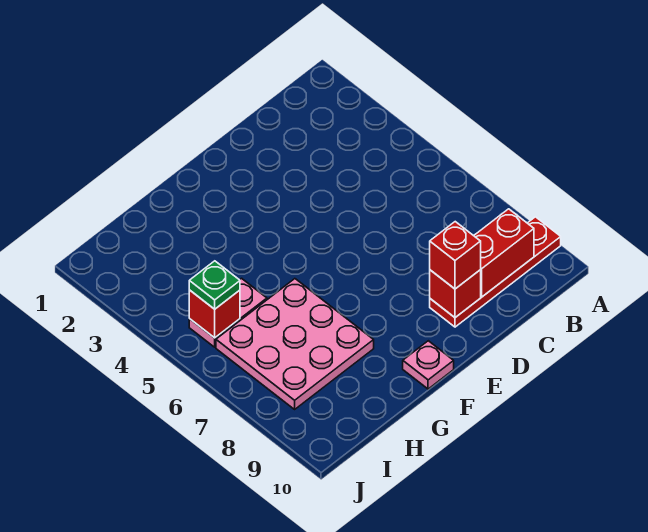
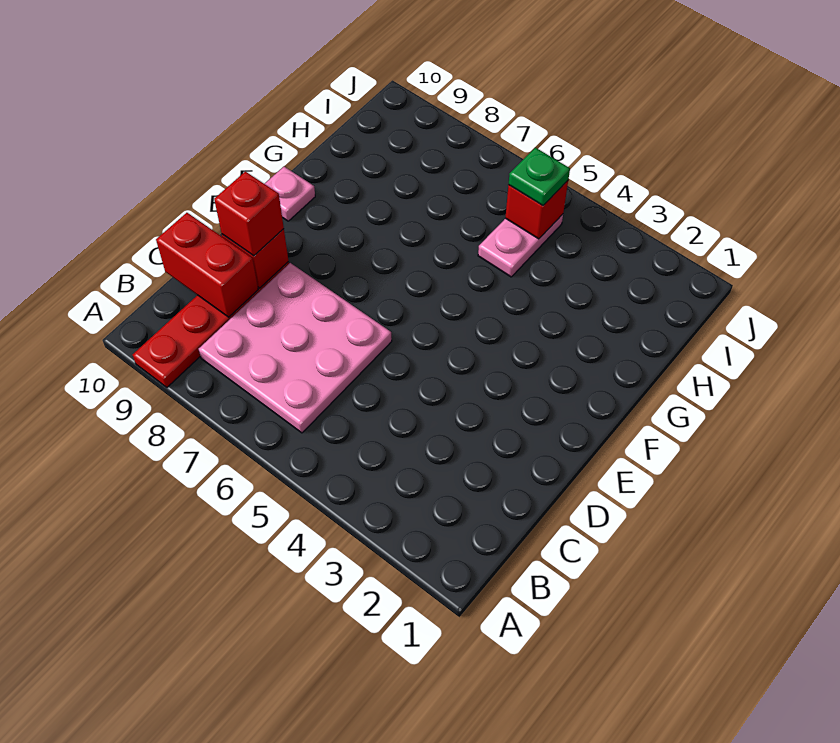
red brick B9:C9 level 2 -> red brick C9:C10 level 2
pink plate G6:I8 level 1 -> pink plate B6:D8 level 1

